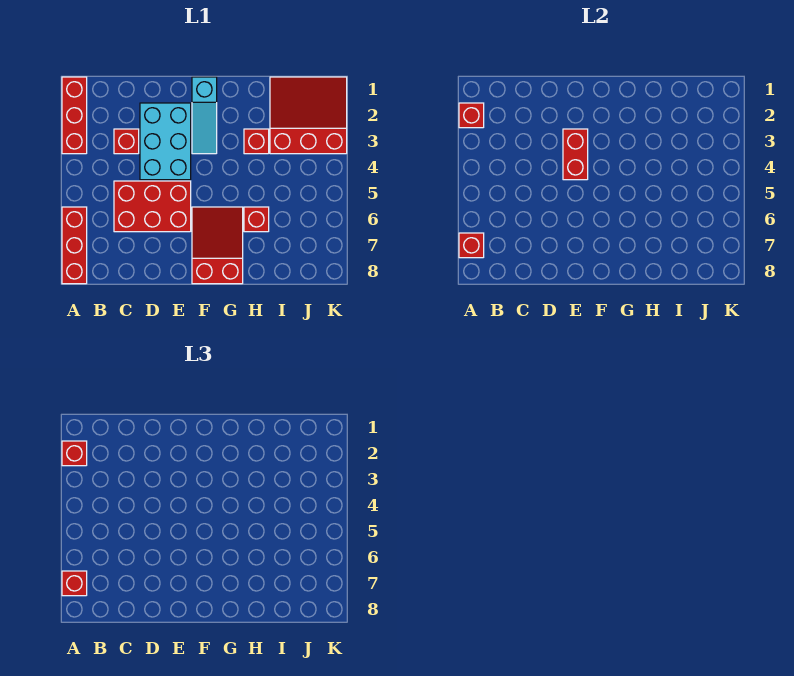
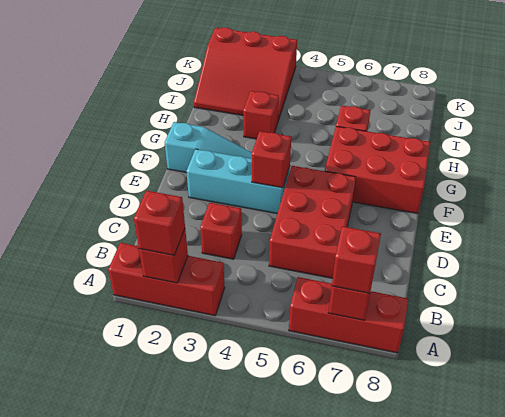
cyan brick D2:E4 level 1 -> cyan brick E2:E4 level 1
red brick E3:E4 level 2 -> red brick E4 level 2
red slope F6:G8 level 1 top 8 -> red brick F6:G8 level 1
red slope I1:K3 level 1 top 3 -> red slope I1:K3 level 1 top K

